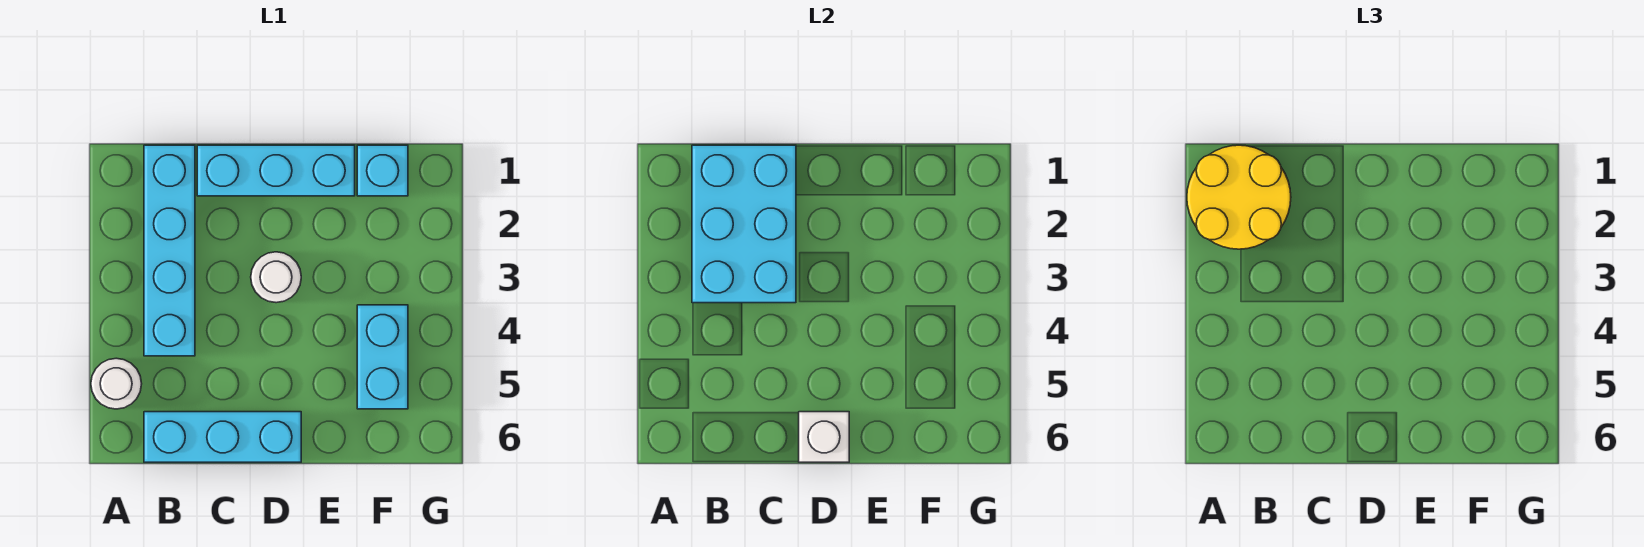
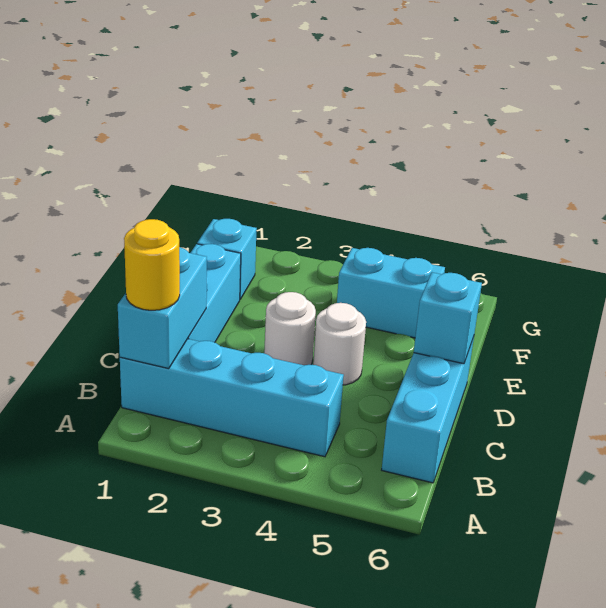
yellow round brick A1:B2 level 3 -> yellow round brick B1 level 3
white round brick A5 level 1 -> white round brick D4 level 1
cyan brick B1:C3 level 2 -> cyan brick B1:C1 level 2
white brick D6 level 2 -> cyan brick D6 level 2

